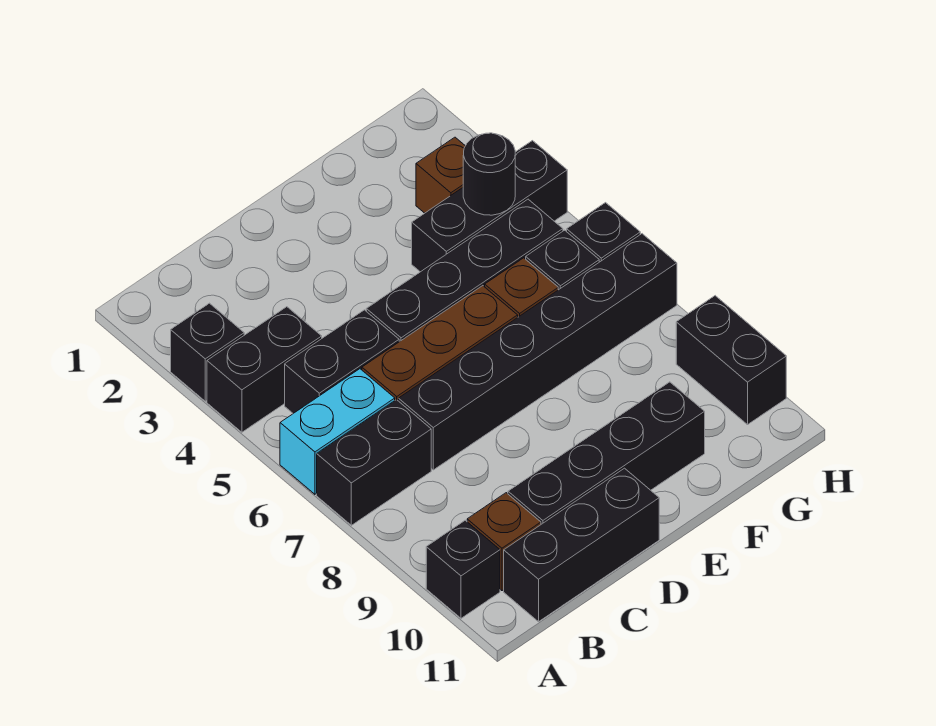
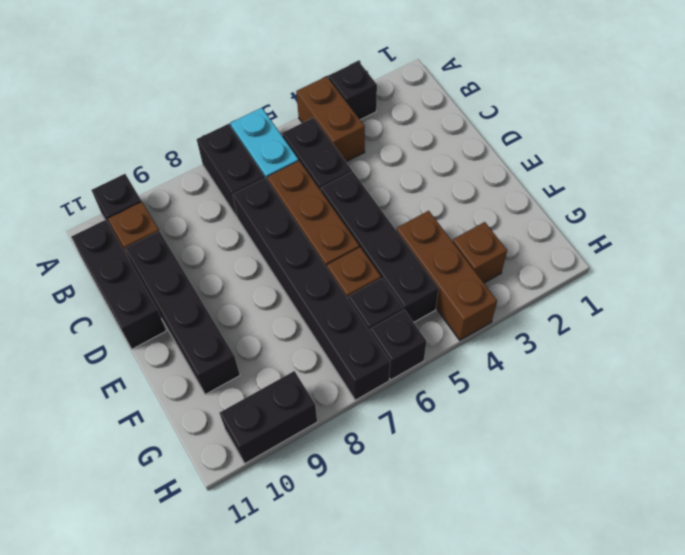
black brick A4:B4 level 1 -> brown brick A4:B4 level 1
black brick F4:H4 level 1 -> brown brick F4:H4 level 1
black round brick G4 level 2 -> none

